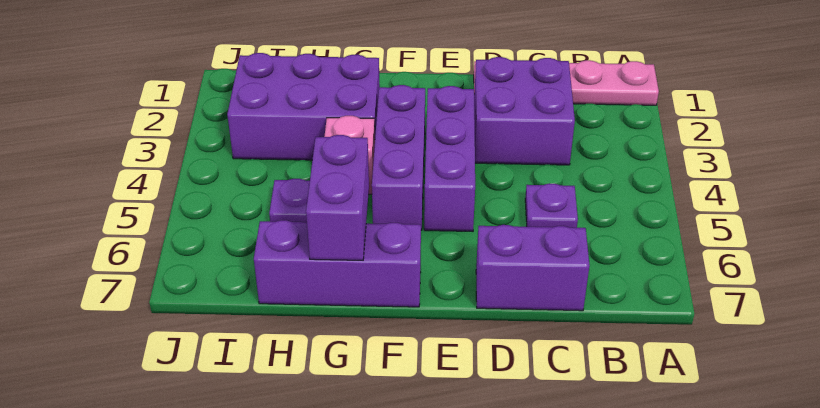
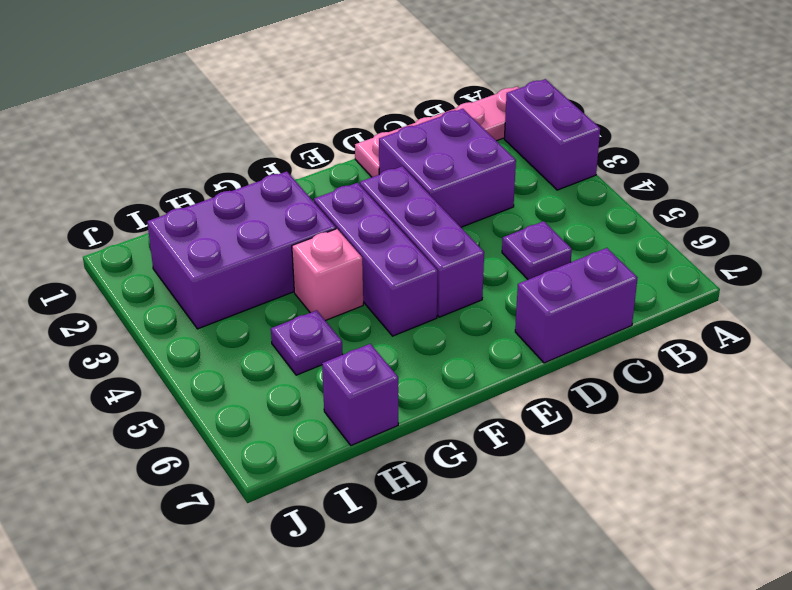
purple brick F7:H7 level 1 -> purple brick H7 level 1
purple brick G6:G7 level 2 -> purple brick A2:A3 level 1

